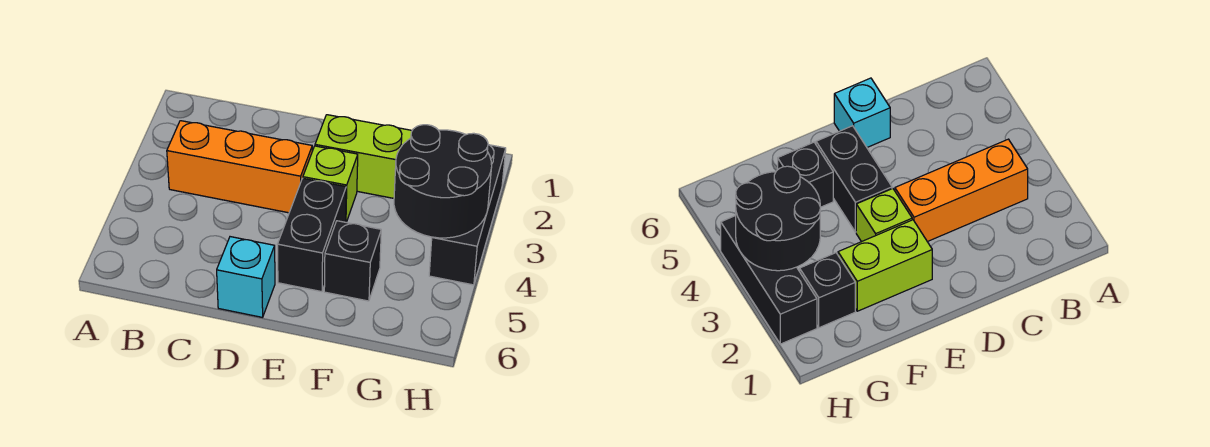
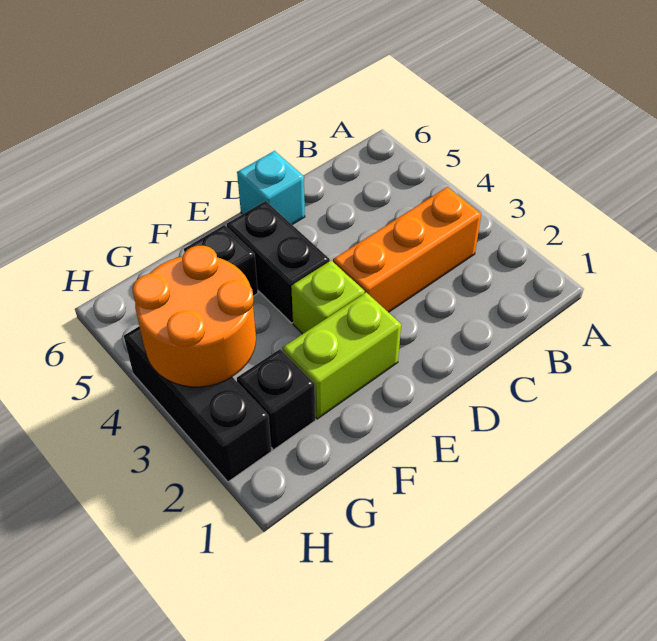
black round brick G3:H4 level 2 -> orange round brick G3:H4 level 2

